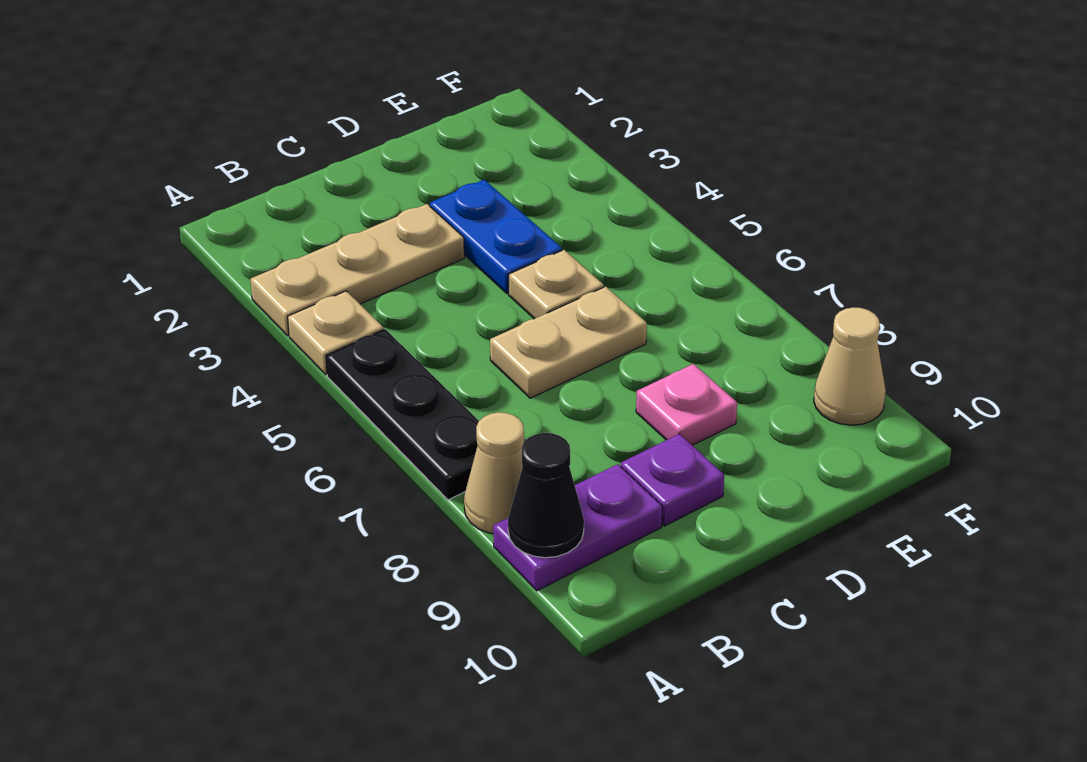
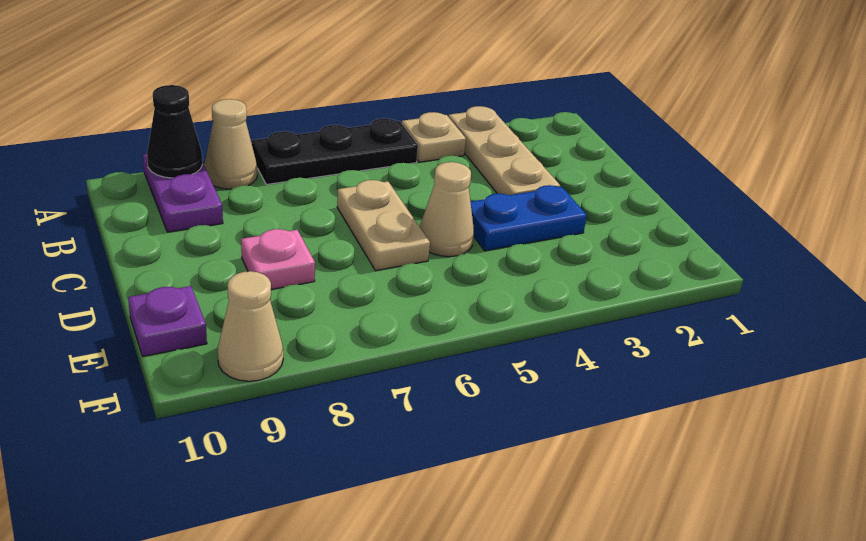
purple plate C9 level 1 -> purple plate E10 level 1
tan plate D5 level 1 -> tan cone D5 level 1

